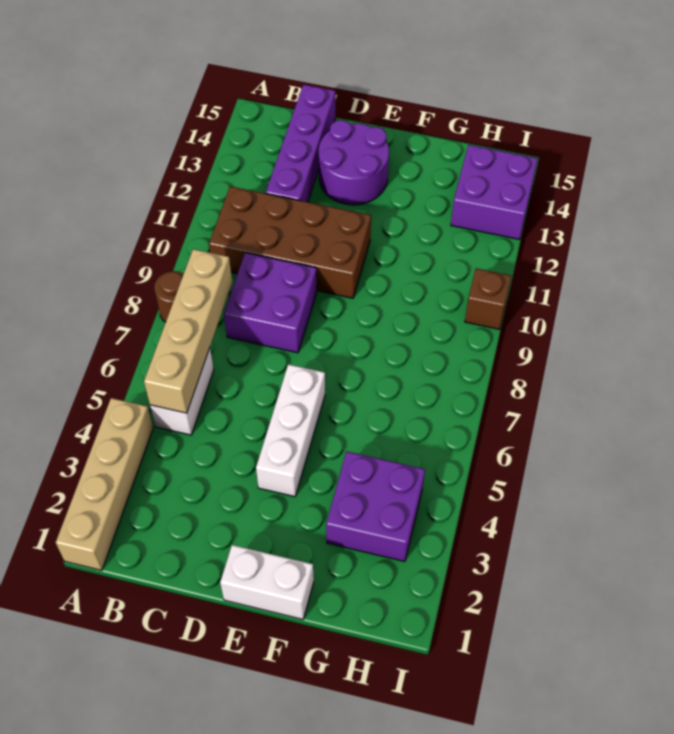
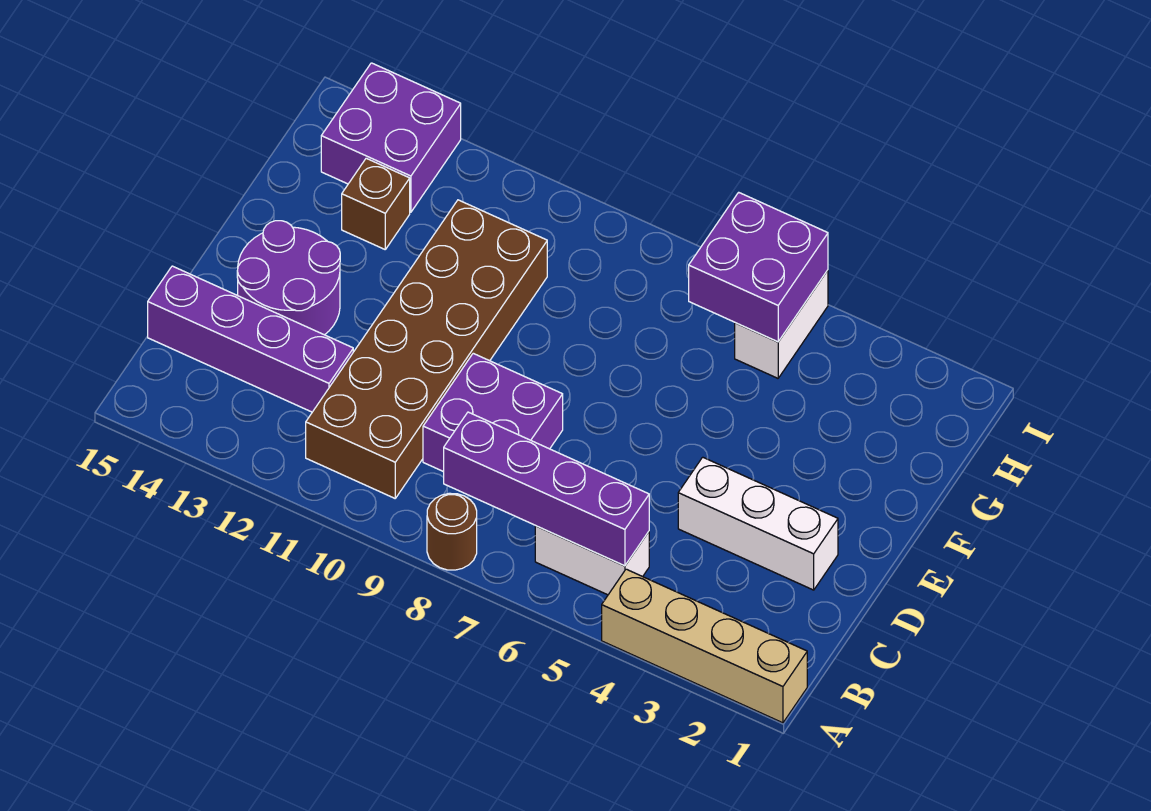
tan brick B5:B8 level 2 -> purple brick B5:B8 level 2
brown brick B10:E11 level 1 -> brown brick B10:G11 level 1
white brick E1:F1 level 1 -> white brick H5:I5 level 1
white brick E4:E6 level 1 -> white brick D2:D4 level 1
purple brick G3:H4 level 1 -> purple brick H5:I6 level 2
brown brick I10 level 1 -> brown brick G13 level 1

